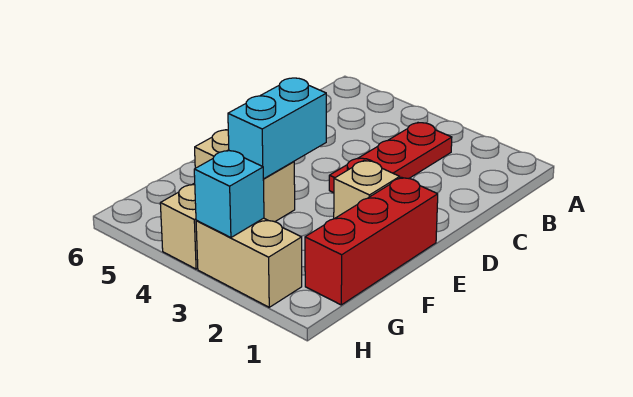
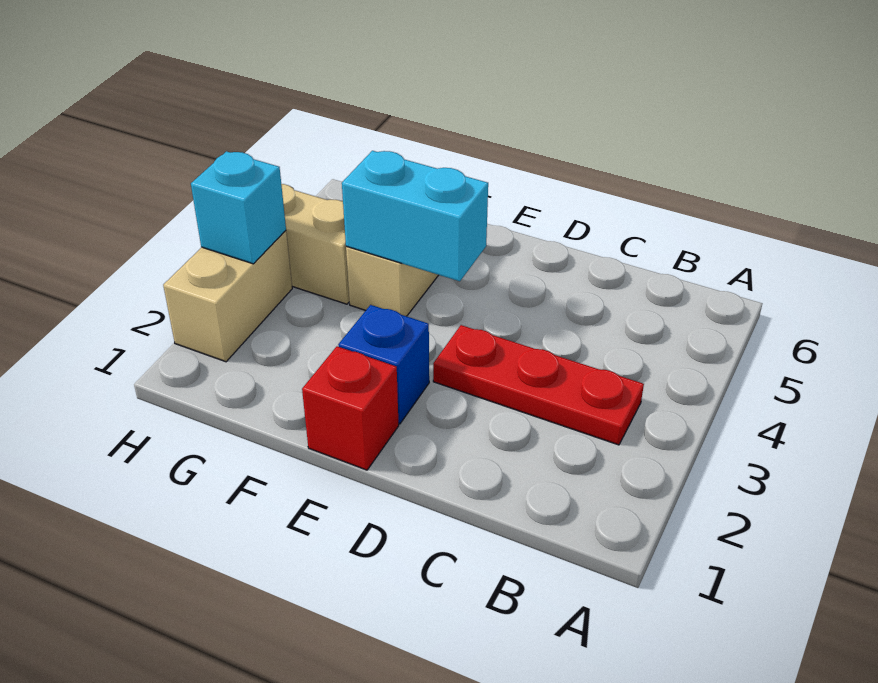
red brick E1:G1 level 1 -> red brick E1 level 1
tan brick E2 level 1 -> blue brick E2 level 1

